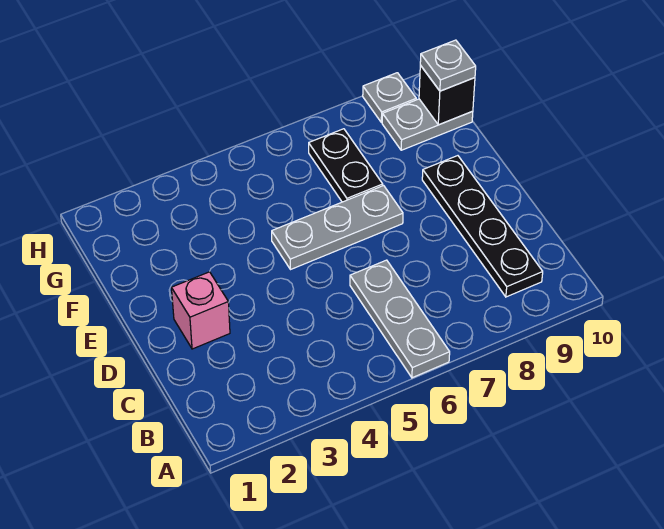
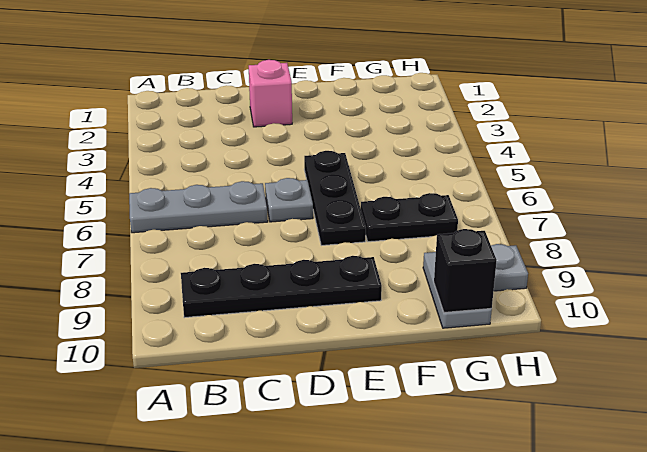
grey plate E5:E7 level 1 -> black plate E5:E7 level 1
grey plate G10 level 3 -> grey plate D6 level 1

